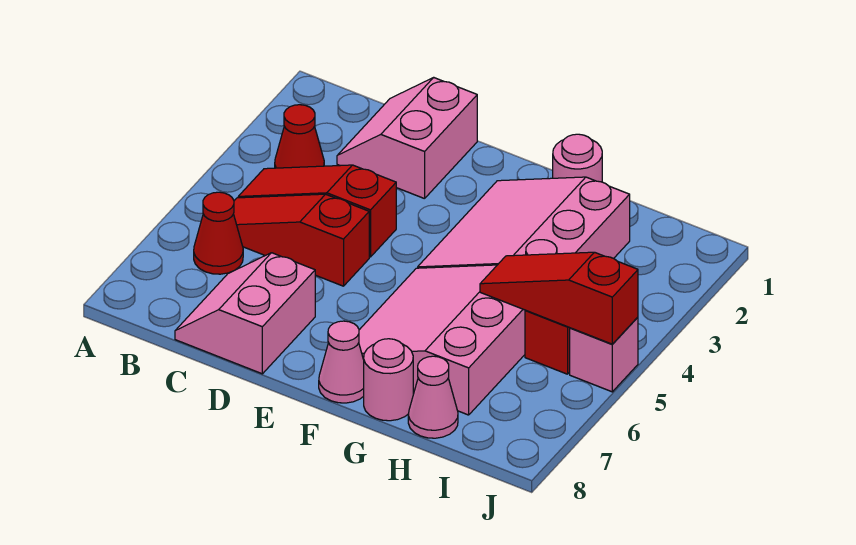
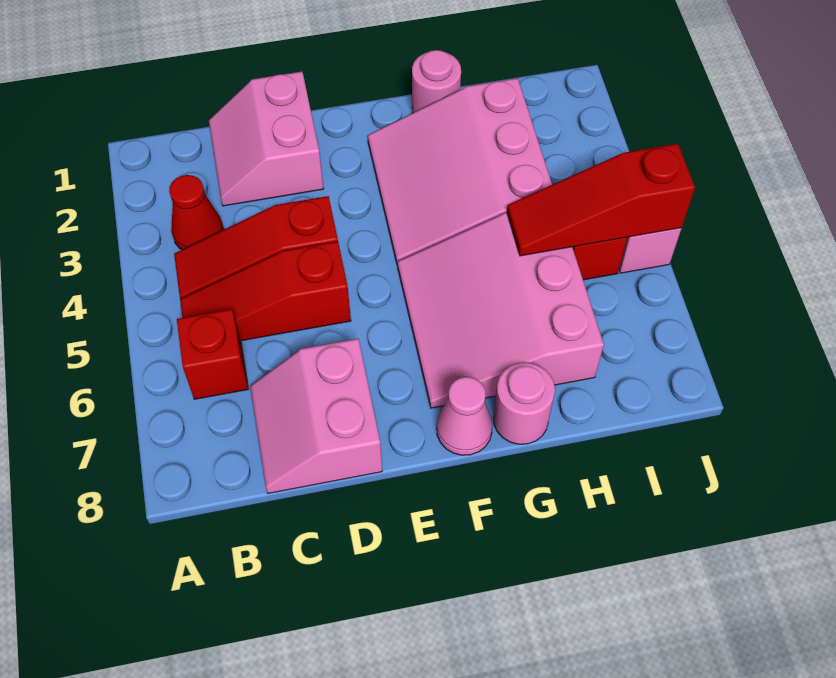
red cone B6 level 1 -> red brick B6 level 1
pink cone H8 level 1 -> none

